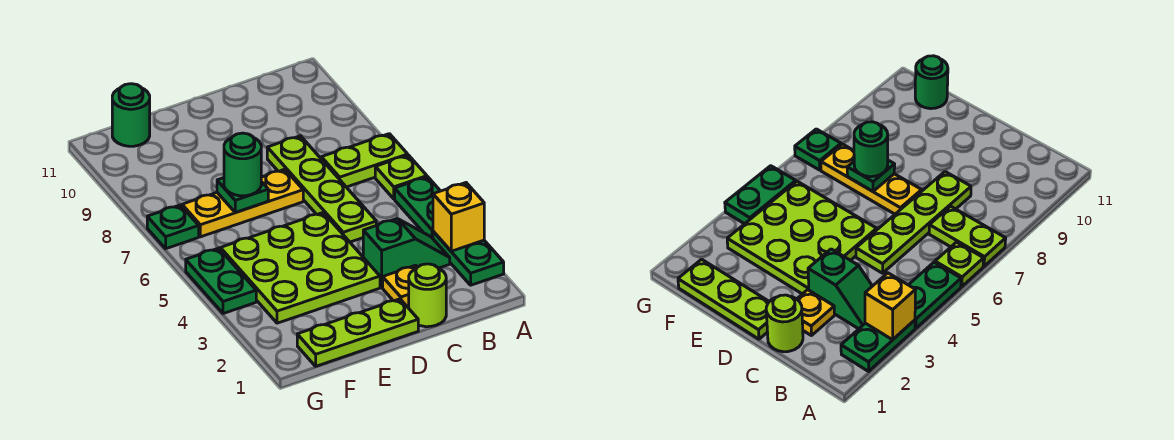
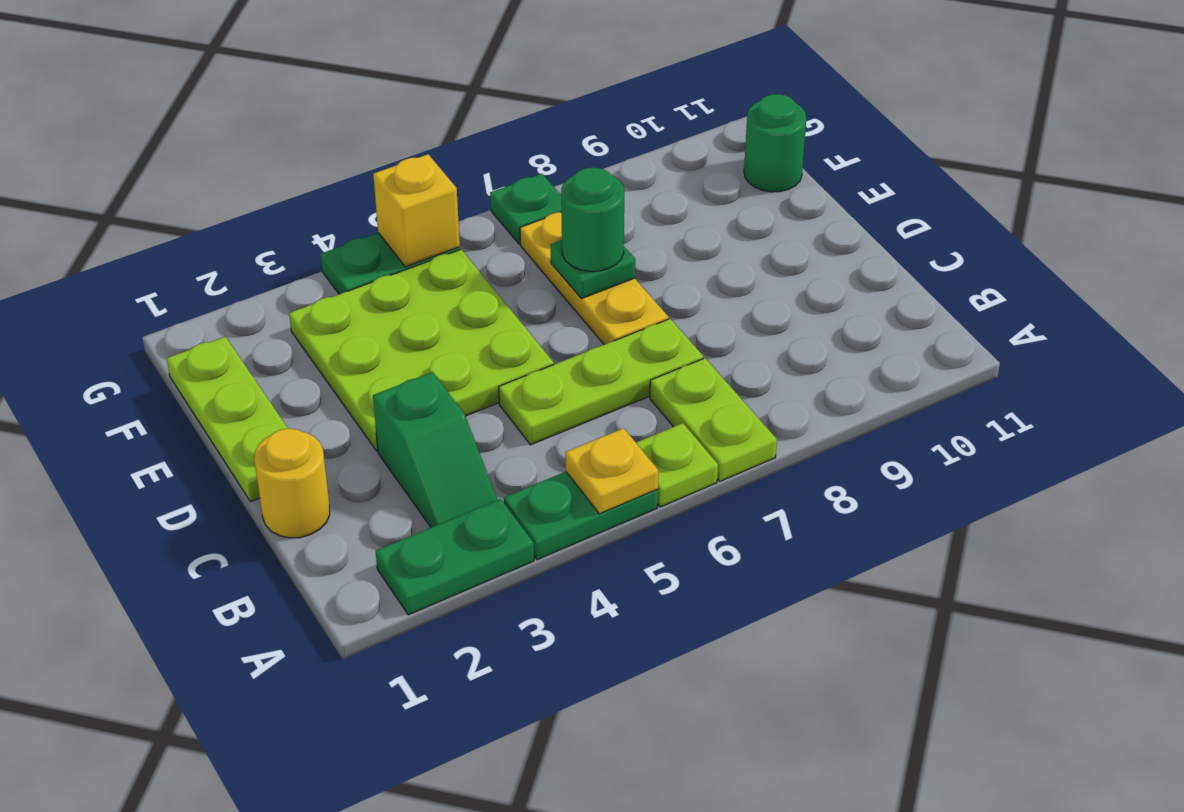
yellow brick A3 level 2 -> yellow brick G5 level 2
lime round brick C1 level 1 -> yellow round brick C1 level 1
yellow plate C2 level 1 -> yellow plate A5 level 2
lime plate C5:C8 level 1 -> lime plate C5:C7 level 1

